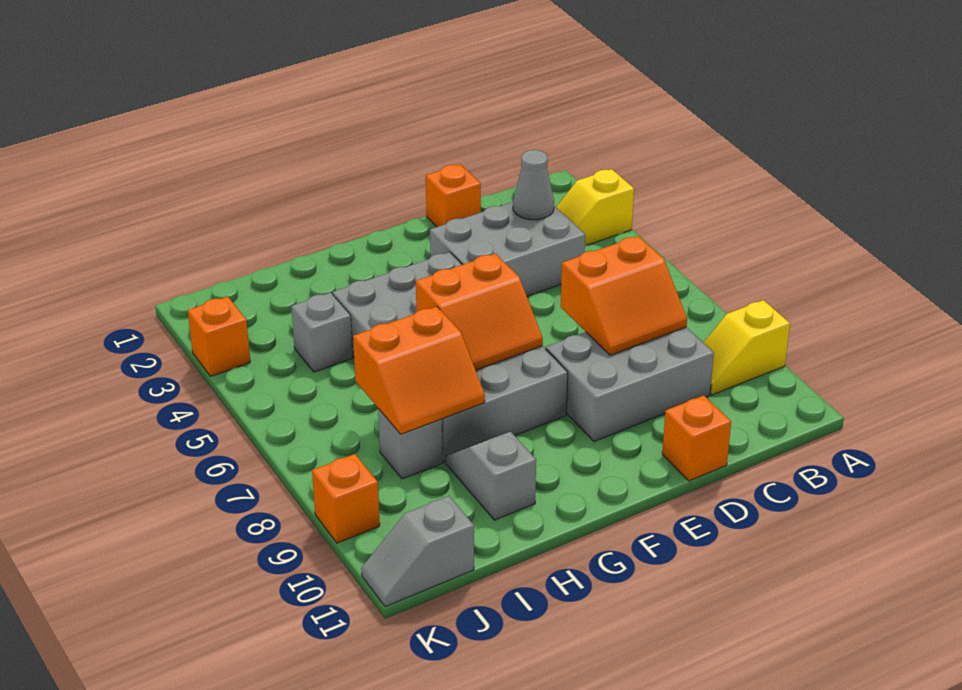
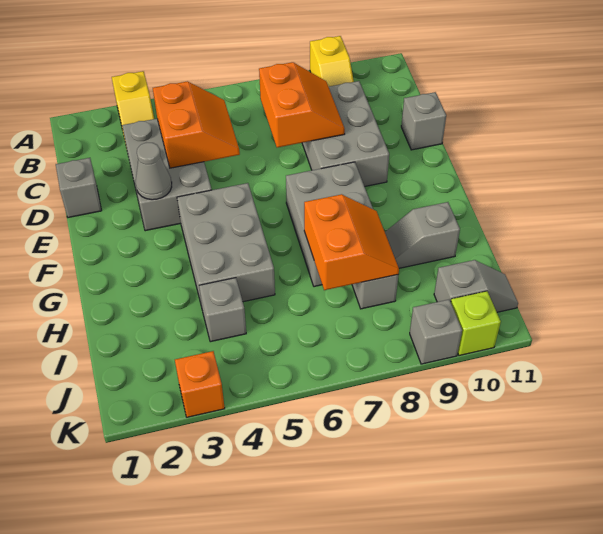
grey cone C3 level 2 -> grey cone E3 level 2
orange brick D1 level 1 -> grey brick D1 level 1
orange brick D11 level 1 -> grey brick D11 level 1
orange slope F6:G7 level 2 top 6 -> orange slope C4:D5 level 2 top 4
grey slope J11:K11 level 1 top J -> grey slope J10:J11 level 1 top 10
orange brick K9 level 1 -> grey brick K9 level 1
none -> lime brick K10 level 1

